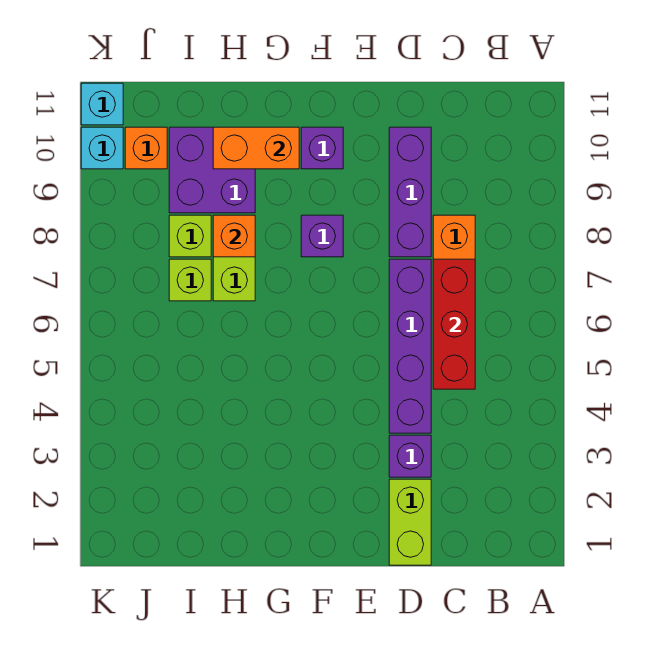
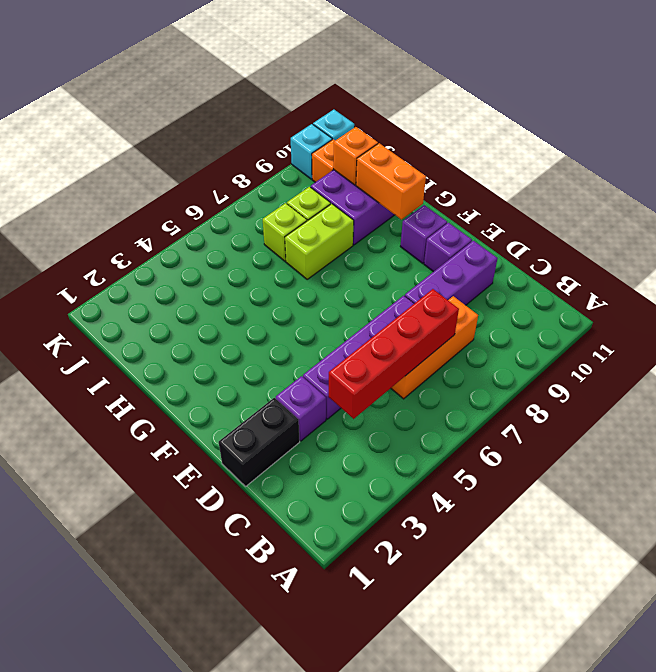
red brick C5:C7 level 2 -> red brick C4:C7 level 2
lime brick D1:D2 level 1 -> black brick D1:D2 level 1
purple brick F8 level 1 -> purple brick E10 level 1
orange brick H8 level 2 -> orange brick I10 level 2

